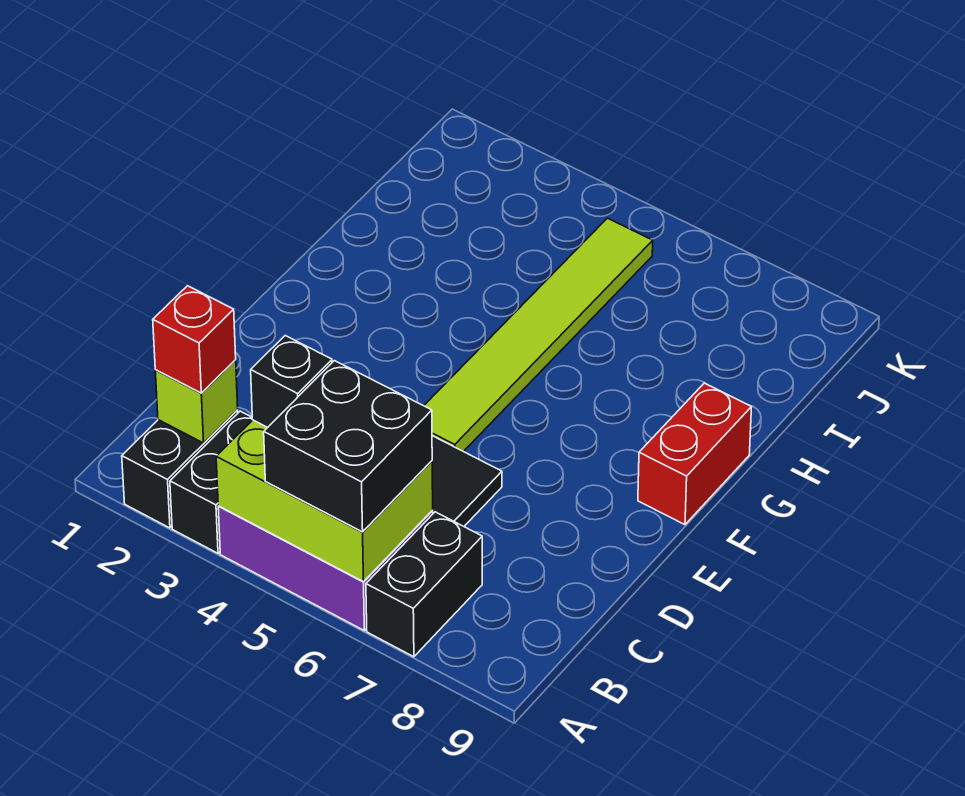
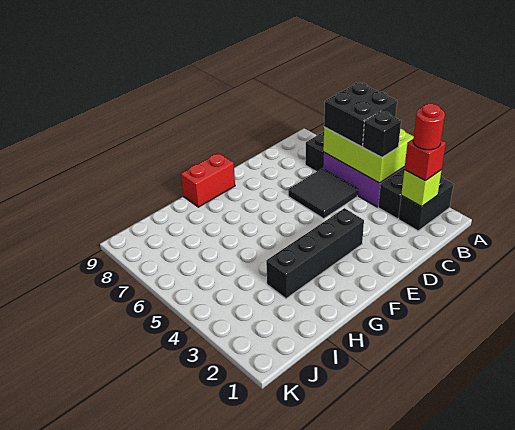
none -> red round brick B2 level 4
none -> black brick E3:H3 level 1
lime tile E5:J5 level 1 -> none

